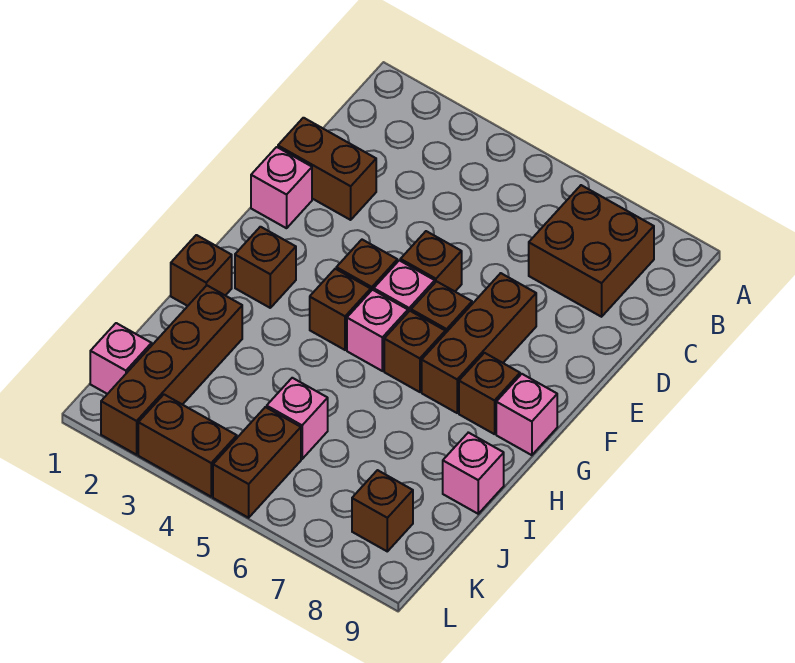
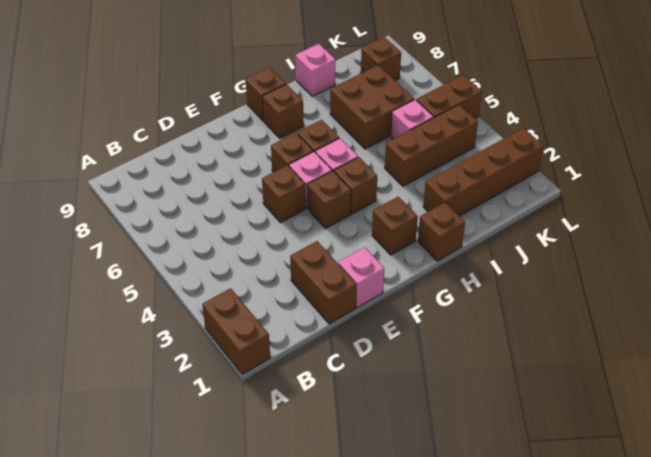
brown brick B7:C8 level 1 -> brown brick I6:J7 level 1
brown brick E7:G7 level 1 -> brown brick I4:K4 level 1
pink brick G9 level 1 -> brown brick G9 level 1
pink brick K1 level 1 -> none
brown brick L3:L4 level 1 -> brown brick A1:A2 level 1

